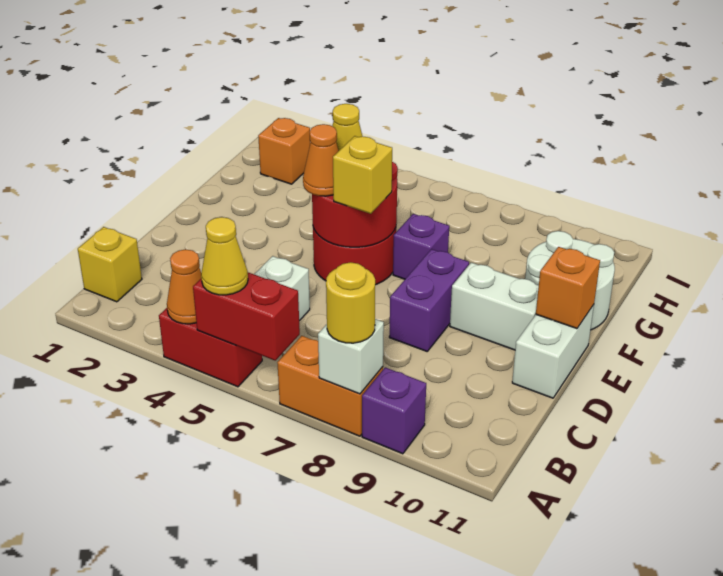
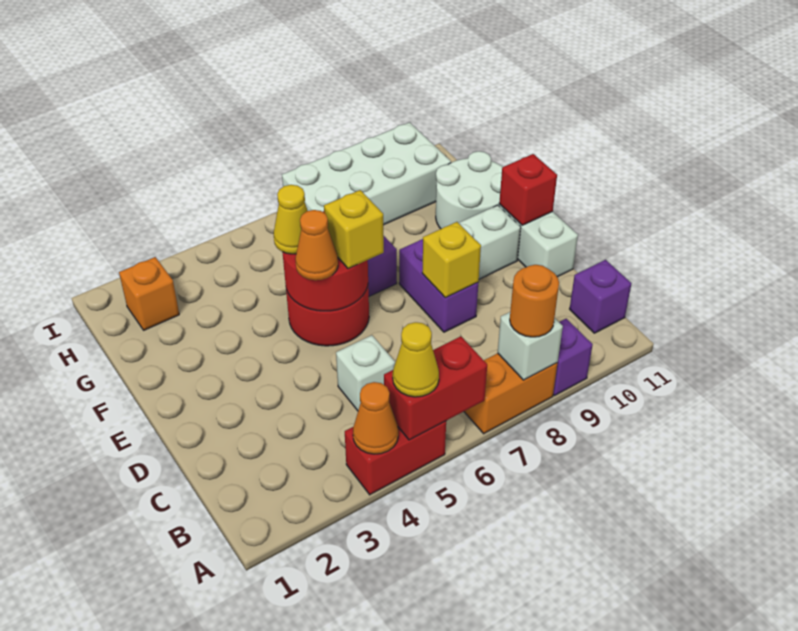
yellow round brick A8 level 3 -> orange round brick A8 level 3
yellow brick B1 level 1 -> yellow brick D8 level 2
none -> purple brick B11 level 1
orange brick E11 level 2 -> red brick E11 level 2
none -> white brick H7:I10 level 1

